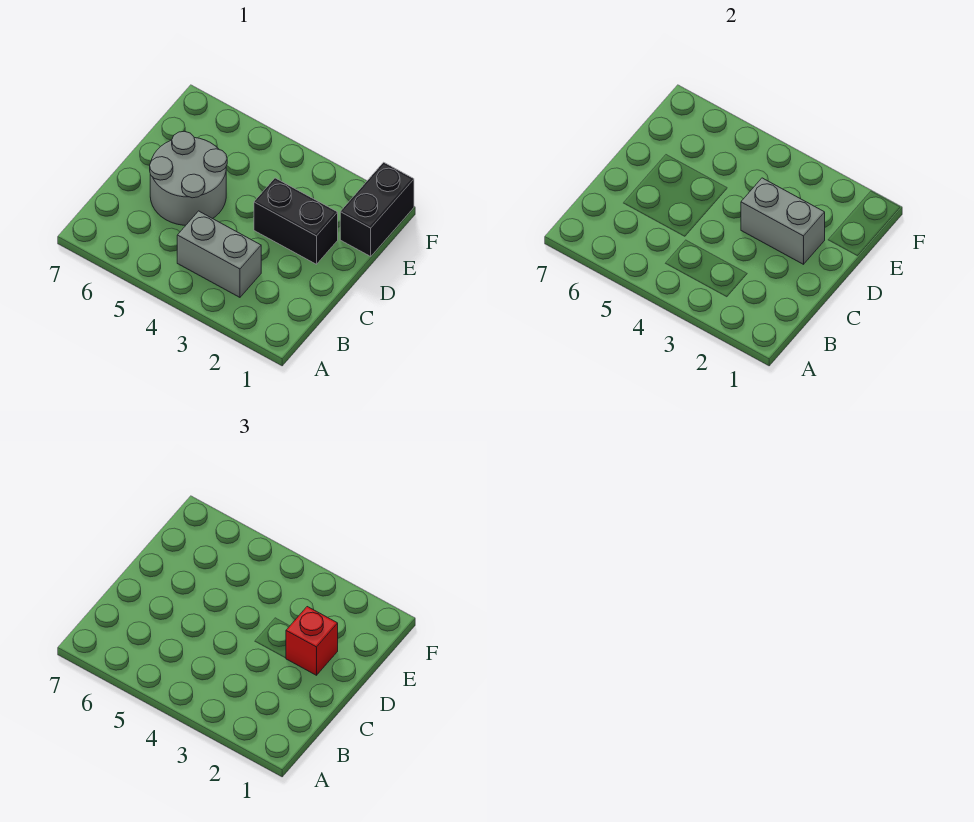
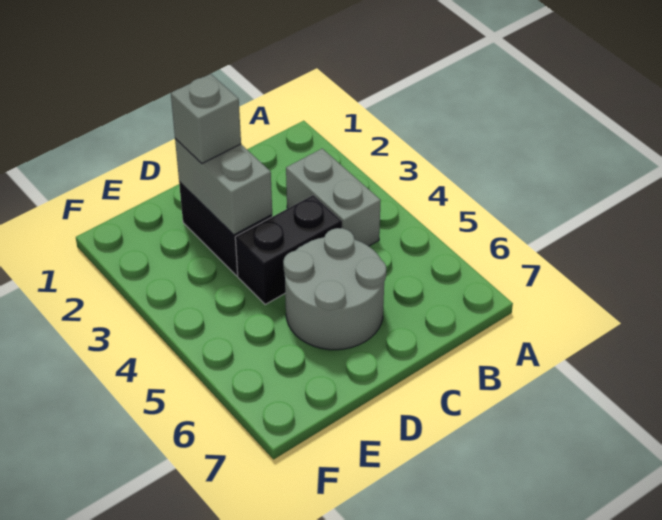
red brick D2 level 3 -> grey brick D2 level 3
black brick E1:F1 level 1 -> black brick C4:D4 level 1

